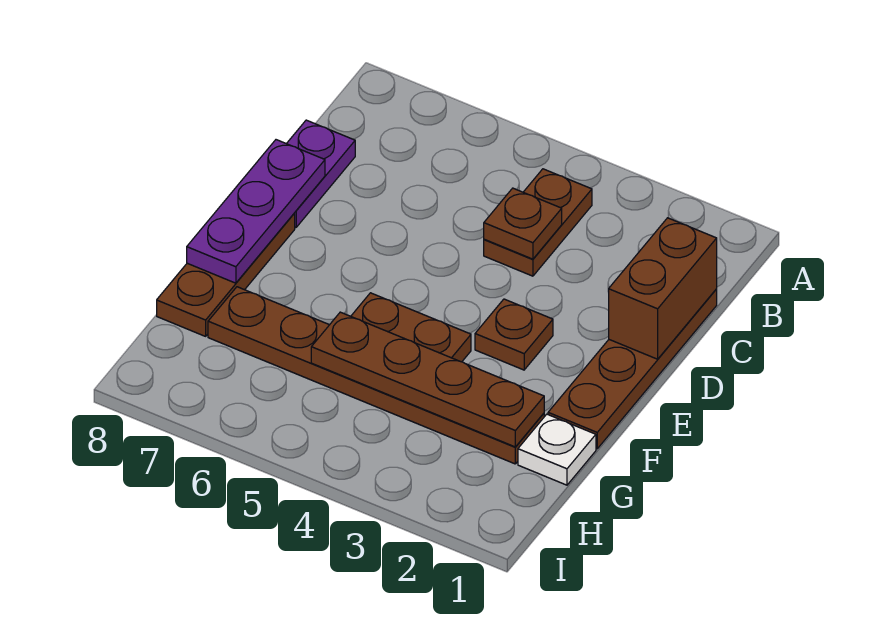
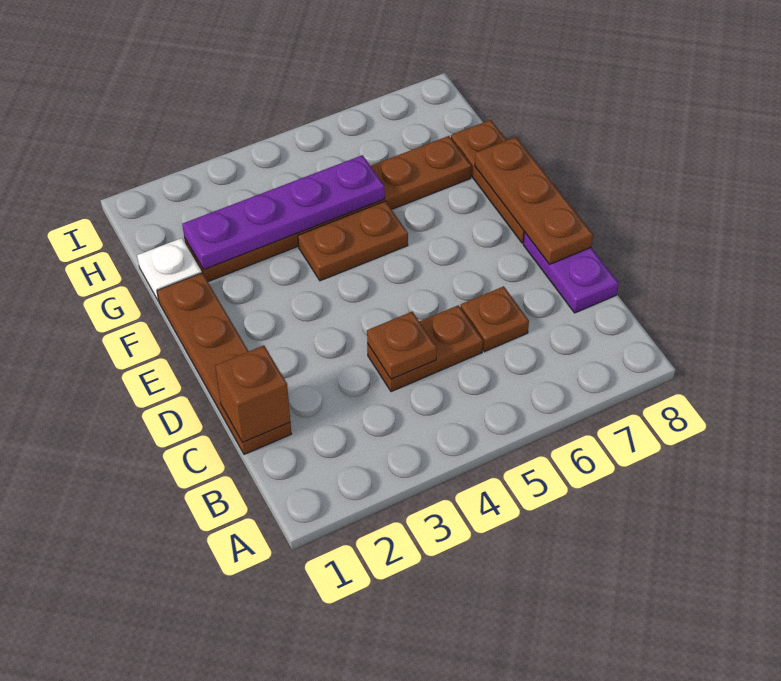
brown plate B4:C4 level 1 -> brown plate C4:C5 level 1
brown brick C1:D1 level 2 -> brown brick C1 level 2
purple plate D8:F8 level 2 -> brown plate D8:F8 level 2
brown plate E3 level 1 -> brown plate C6 level 1
brown plate G2:G5 level 2 -> purple plate G2:G5 level 2

